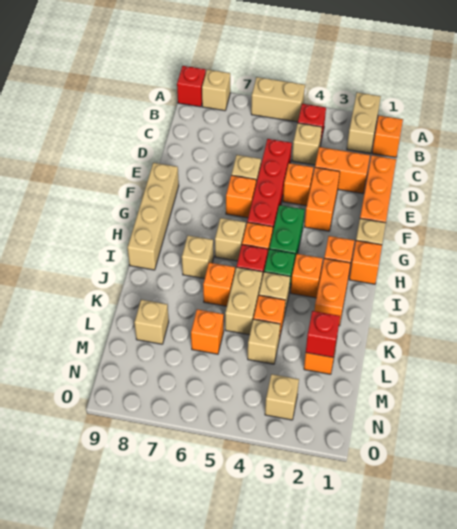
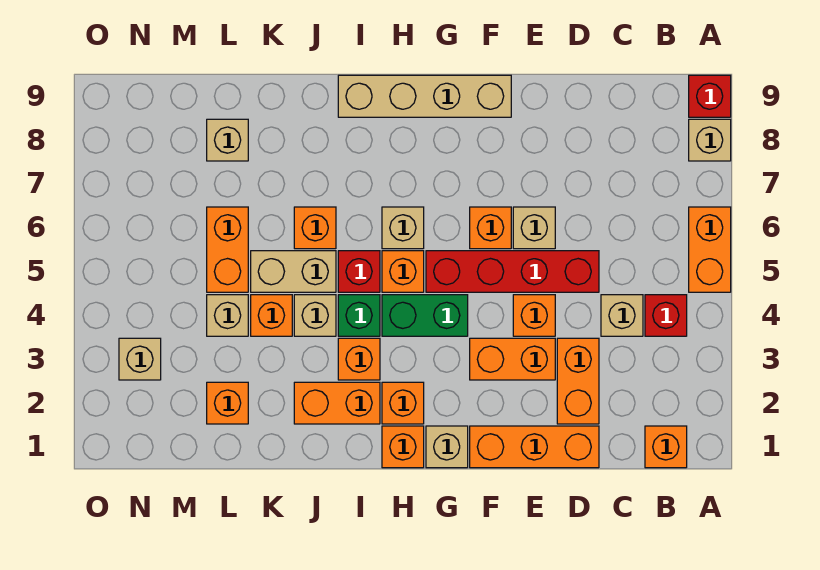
tan brick A2:B2 level 1 -> none
tan brick A5:A6 level 1 -> orange brick A5:A6 level 1
tan brick I7 level 1 -> none
red brick L2 level 2 -> none
orange brick L6 level 1 -> orange brick L5:L6 level 1

